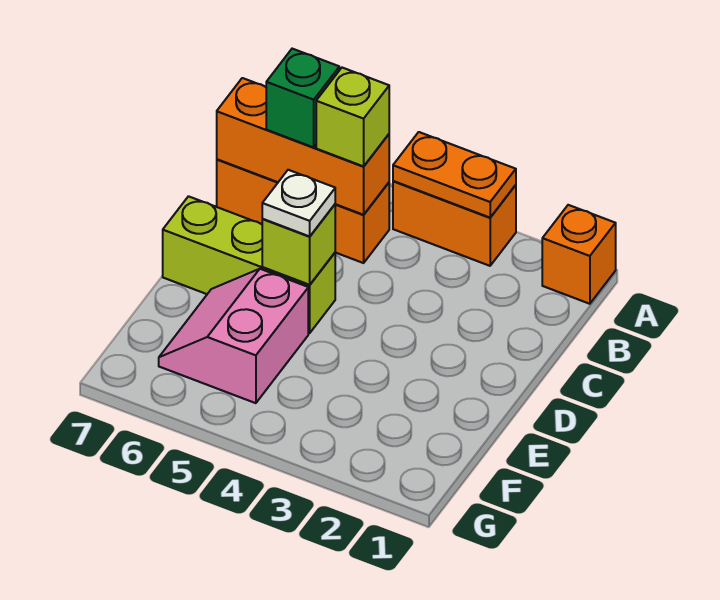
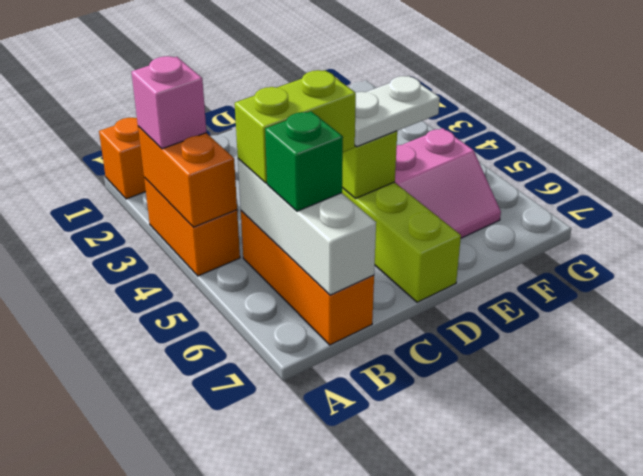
orange plate A3:A4 level 2 -> orange brick A3:A4 level 2
none -> pink brick A3 level 3
orange brick B5:B7 level 2 -> white brick B5:B7 level 2
lime brick B5 level 3 -> lime brick B5:C5 level 3
white plate D5 level 3 -> white plate D5:E5 level 3

